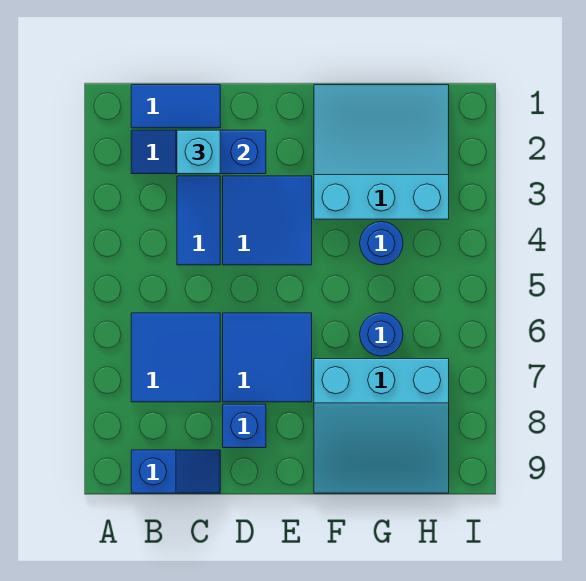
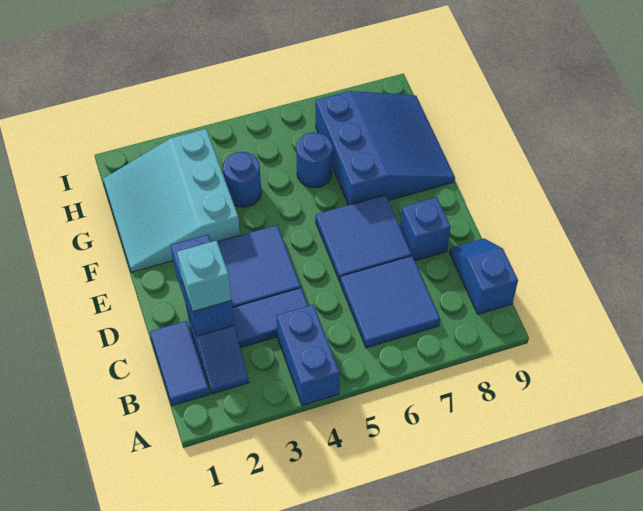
none -> blue brick A4:B4 level 1
cyan slope F7:H9 level 1 top 7 -> blue slope F7:H9 level 1 top 7

